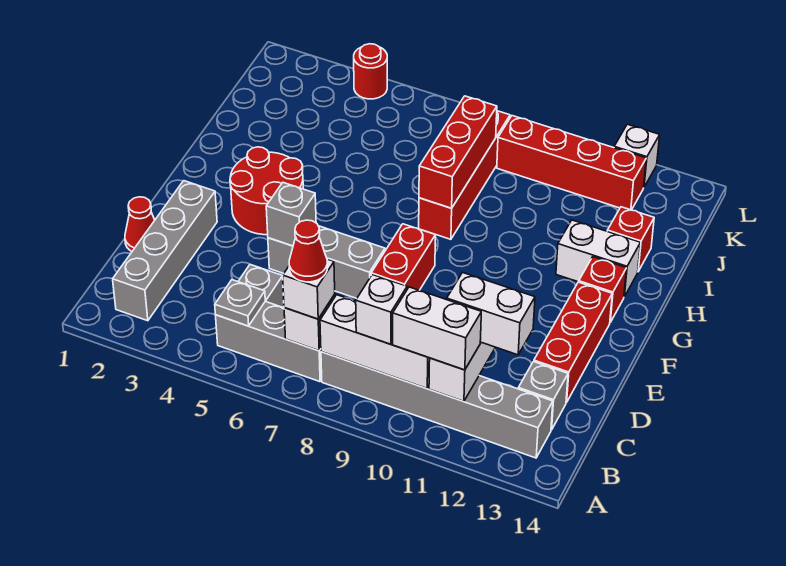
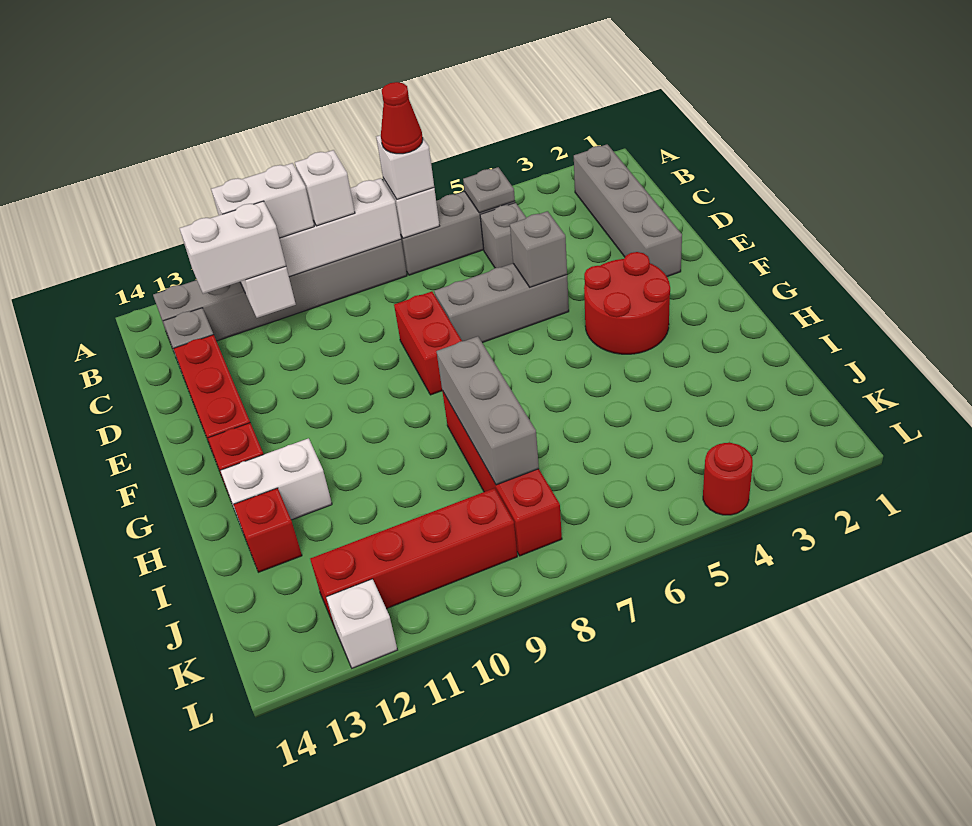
red cone D1 level 1 -> none
red brick H8:J8 level 2 -> grey brick H8:J8 level 2

